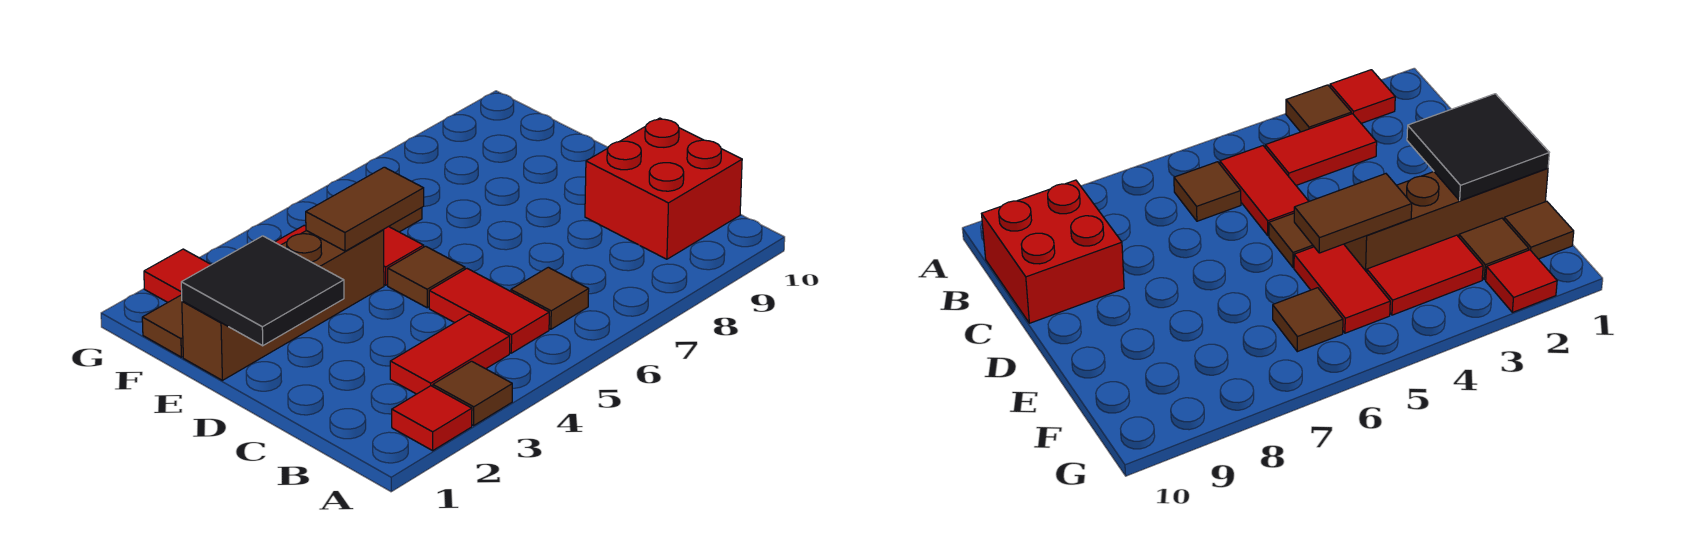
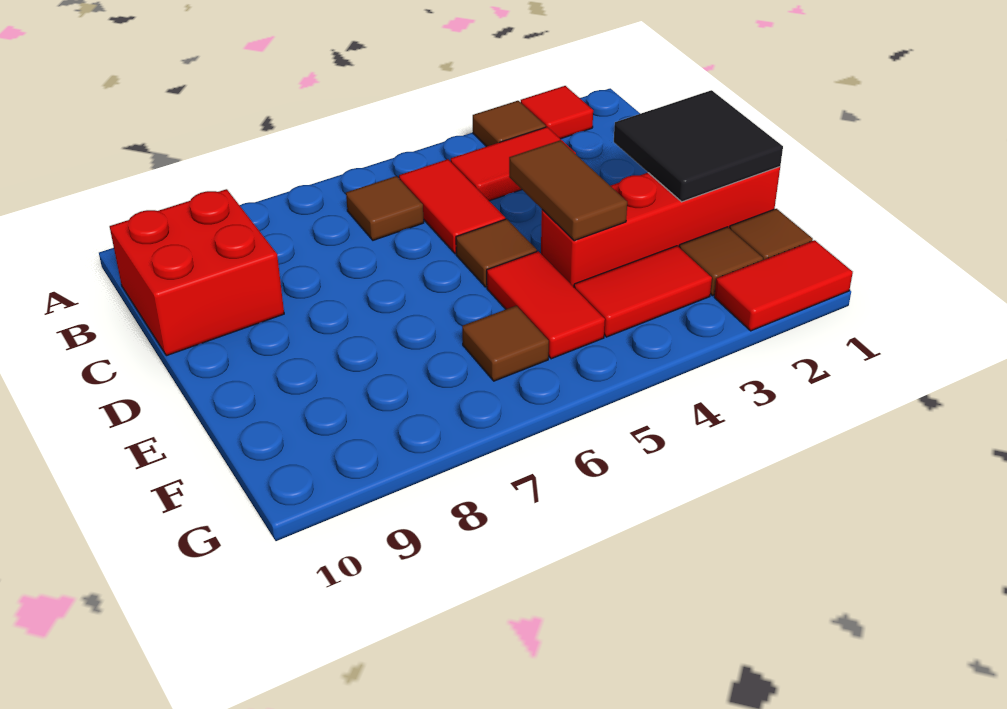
brown brick E1:E4 level 1 -> red brick E1:E4 level 1
brown tile E4:E5 level 2 -> brown tile D4:E4 level 2
red tile G2 level 1 -> red tile G1:G2 level 1

